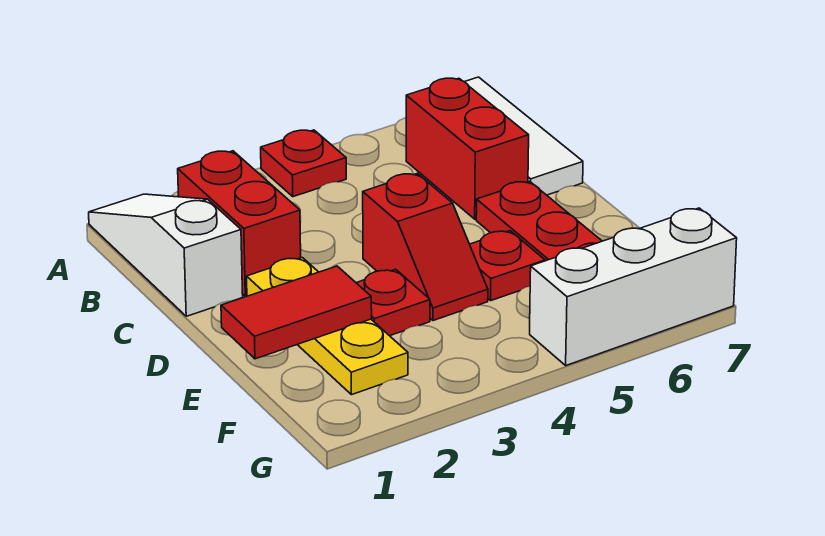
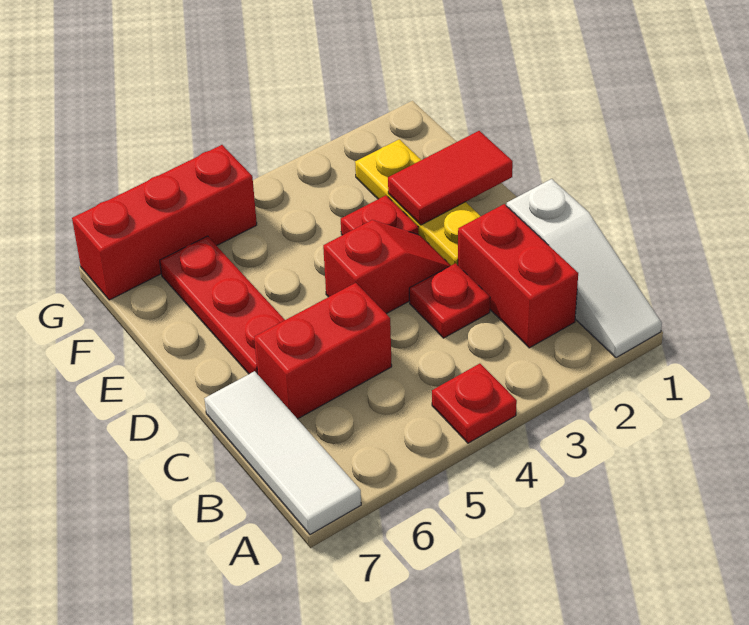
red brick B6:C6 level 1 -> red brick C5:C6 level 1
red slope D4:E4 level 1 top D -> red slope D3:D4 level 1 top 4
red plate E5 level 1 -> red plate C3 level 1
white brick G5:G7 level 1 -> red brick G5:G7 level 1

